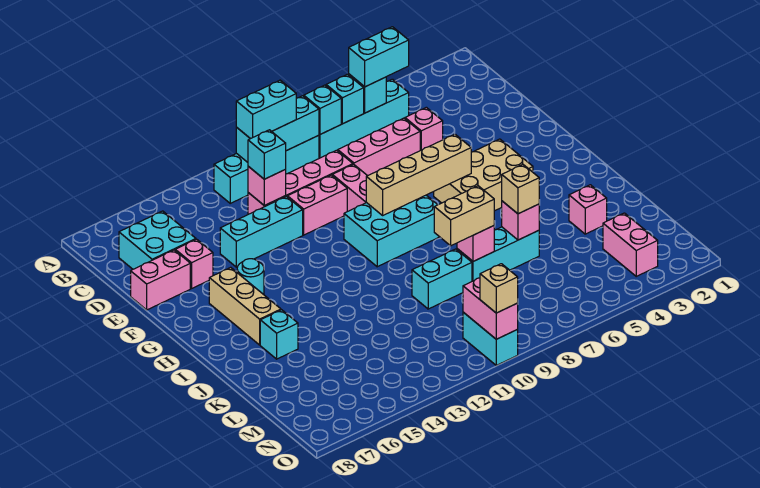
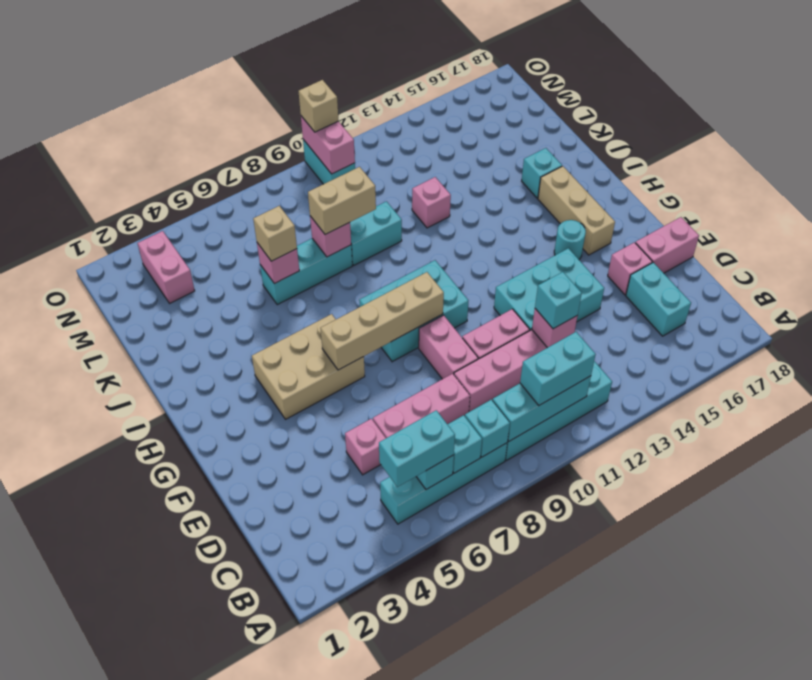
cyan brick C16:D17 level 1 -> cyan brick C16:D16 level 1
cyan brick E12:E14 level 1 -> cyan brick E12:F14 level 1
pink brick K3 level 1 -> pink brick K12 level 1

